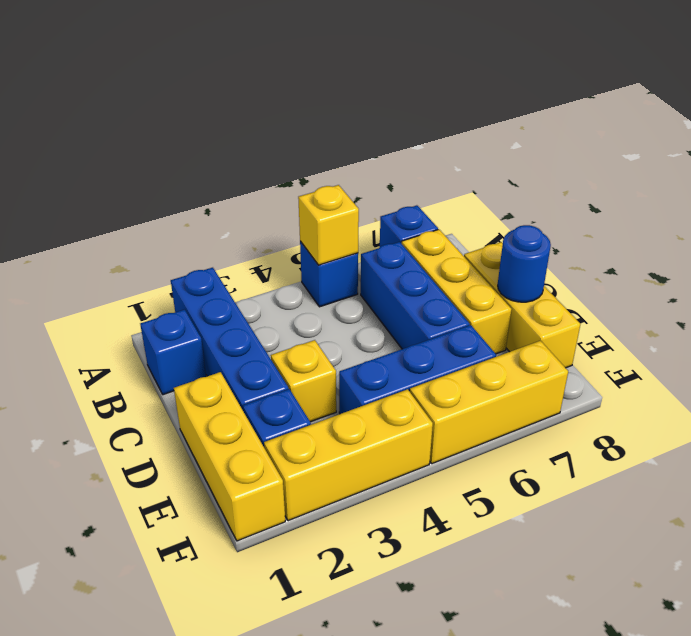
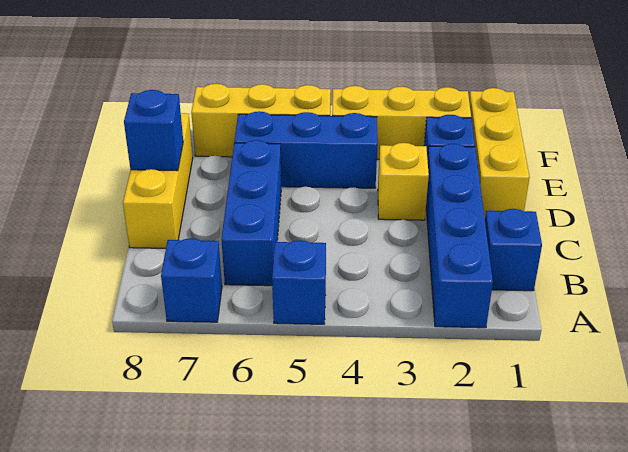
yellow brick A5 level 2 -> none
yellow brick B7:D7 level 1 -> none
blue round brick D8 level 2 -> blue brick D8 level 2

